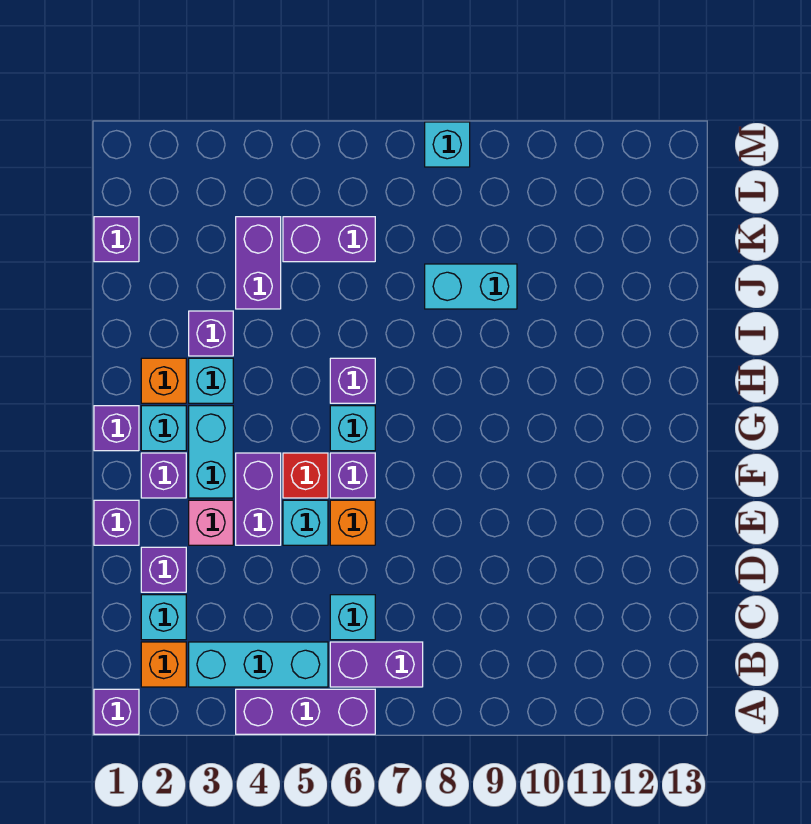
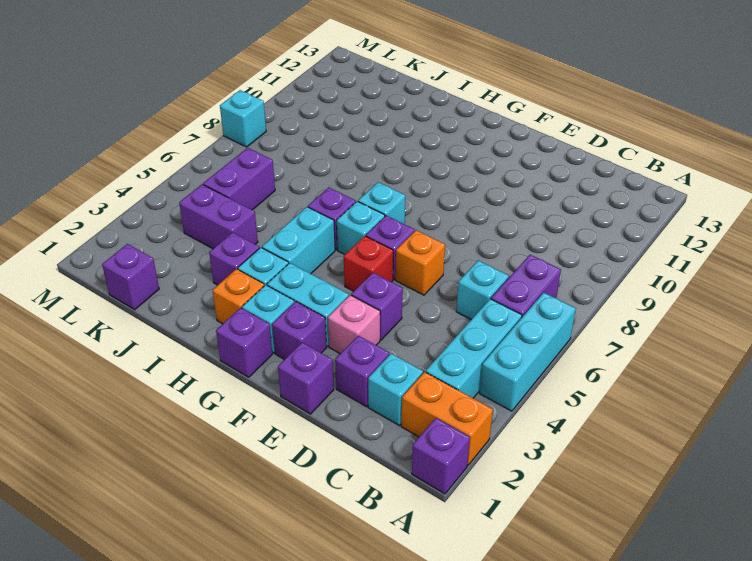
purple brick A4:A6 level 1 -> cyan brick A4:A6 level 1
orange brick B2 level 1 -> orange brick A2:B2 level 1
purple brick E4:F4 level 1 -> purple brick E4 level 1
cyan brick E5 level 1 -> cyan brick G7 level 1
cyan brick J8:J9 level 1 -> cyan brick H4:H5 level 1

